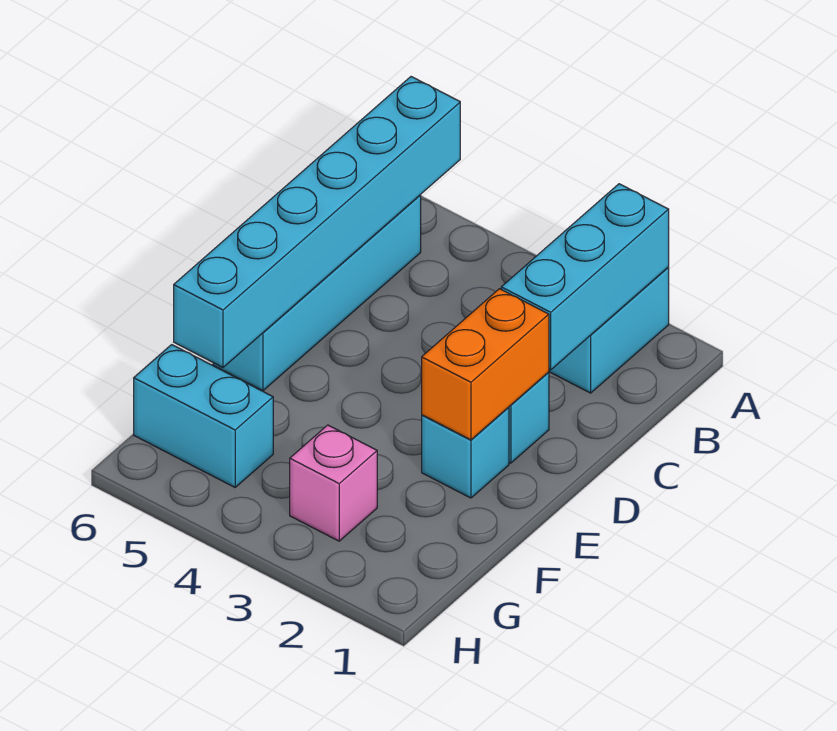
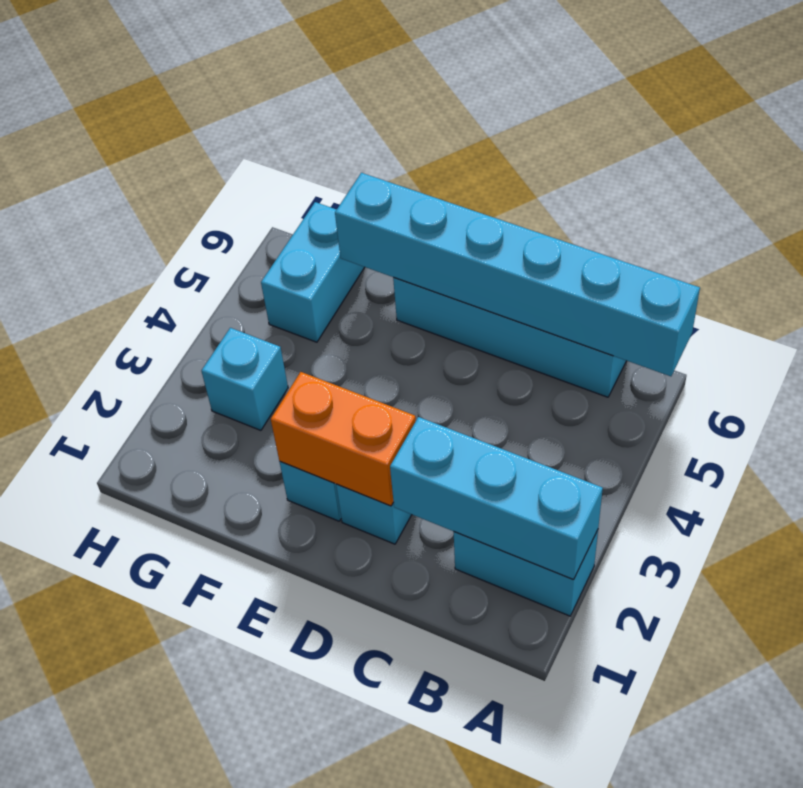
pink brick G3 level 1 -> cyan brick G3 level 1

